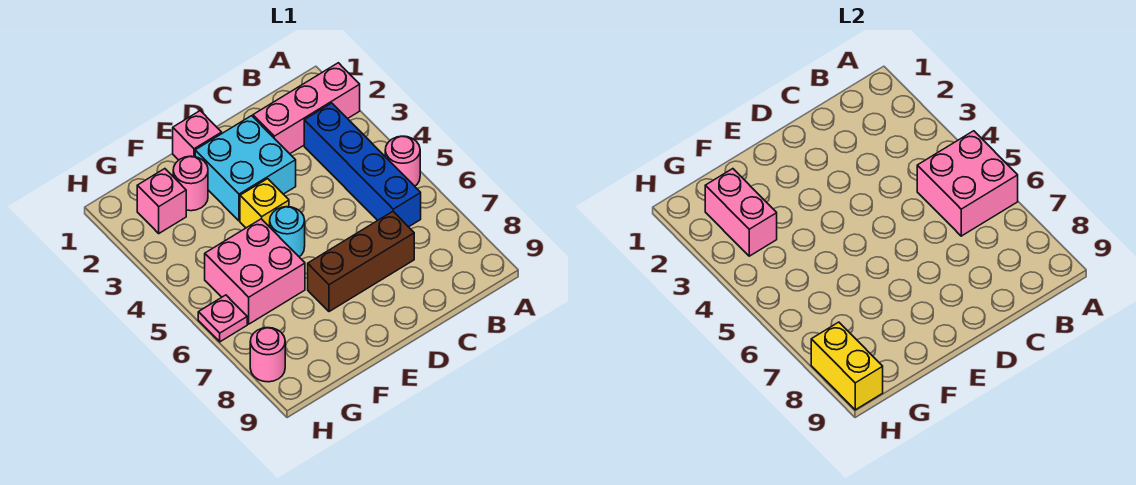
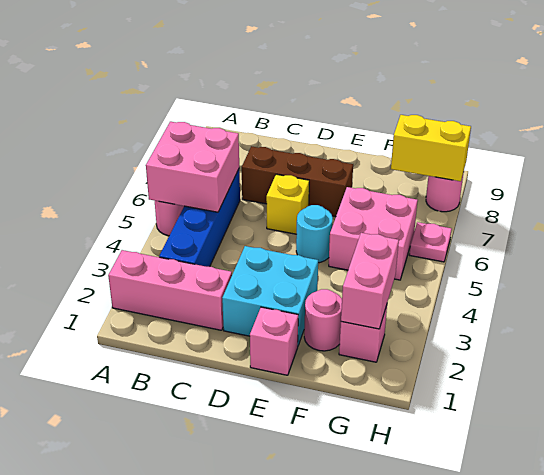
yellow brick E4 level 1 -> yellow brick D6 level 1
yellow brick H8:H9 level 2 -> yellow brick G8:H8 level 2

